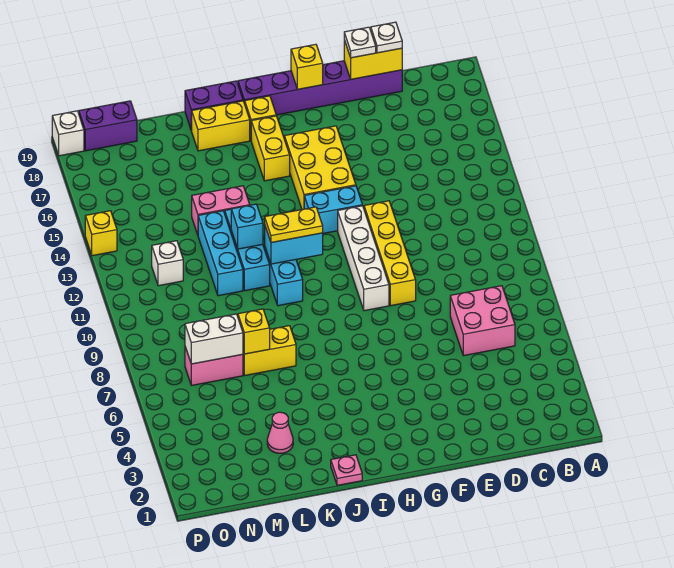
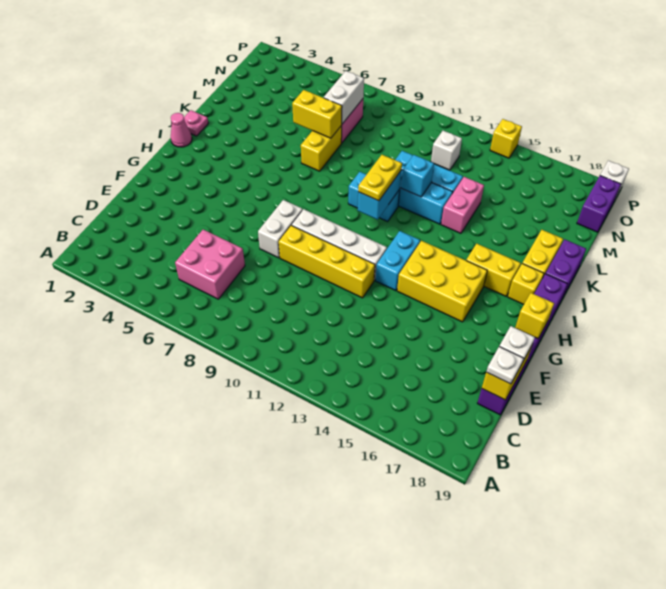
none -> white brick F8:G8 level 1
pink cone L3 level 1 -> pink cone I1 level 1
yellow brick L7 level 2 -> yellow brick L6:L7 level 2

